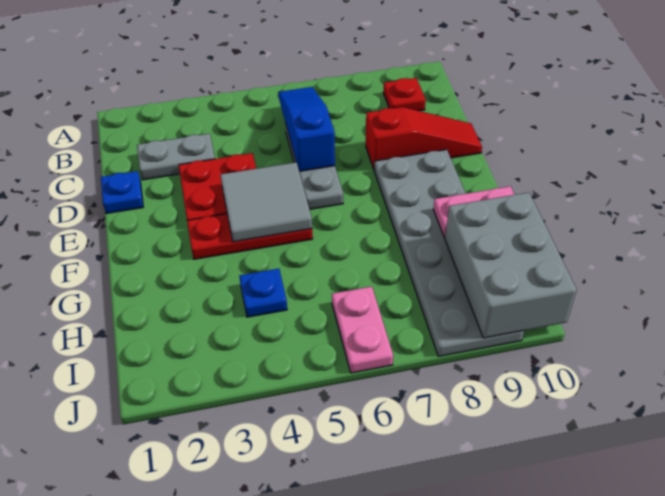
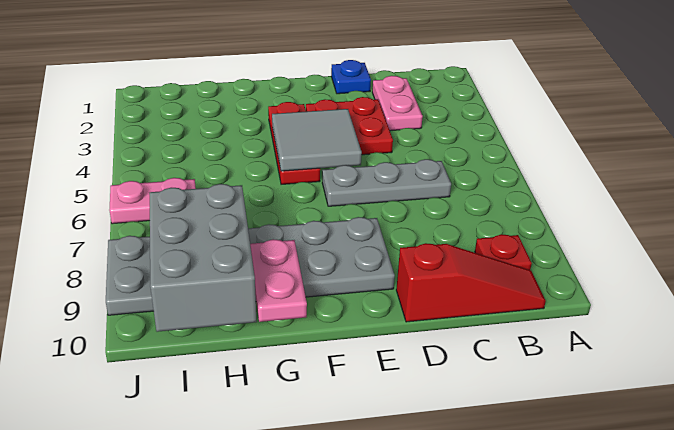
blue slope B6:D6 level 2 top D -> none
grey plate C2:C3 level 1 -> pink plate C2:C3 level 1
red slope D8:D10 level 1 top 8 -> red slope B10:D10 level 1 top D
blue plate H4 level 1 -> none
grey brick H9:J10 level 2 -> grey brick H8:I10 level 2

